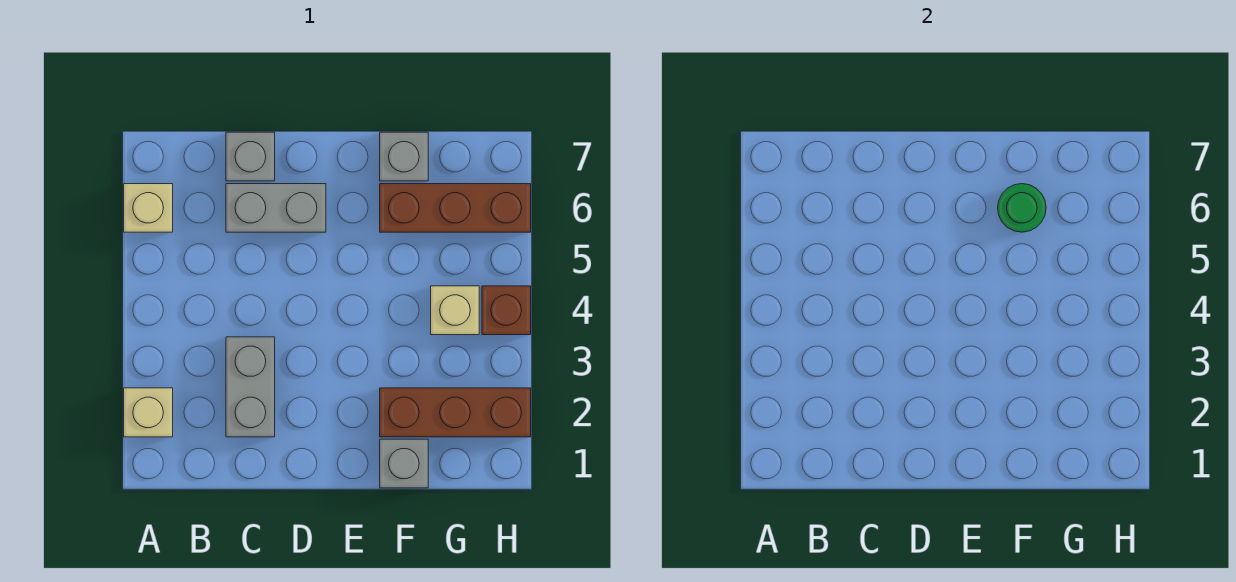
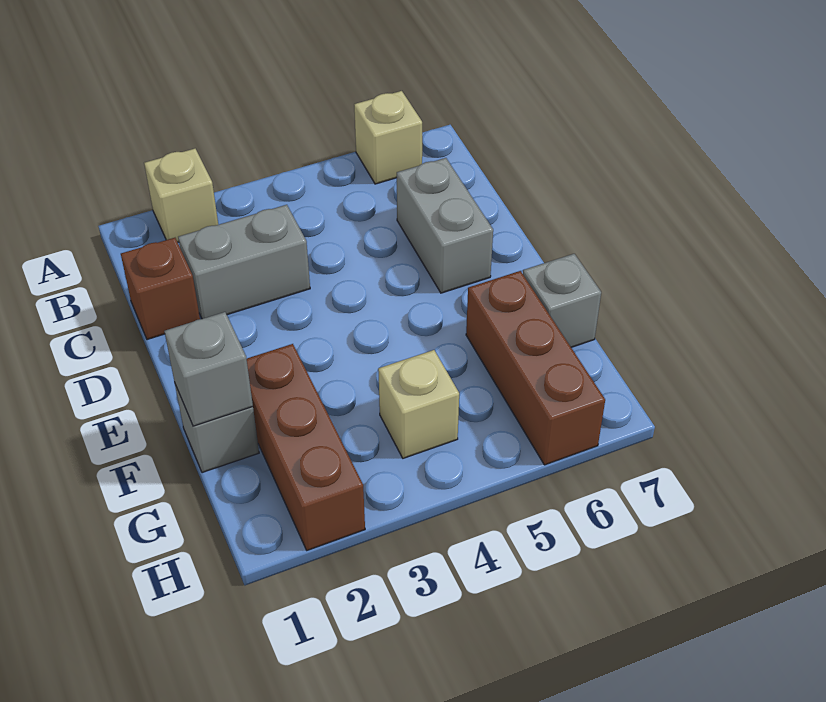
grey brick C7 level 1 -> grey brick F1 level 2
green round brick F6 level 2 -> none
brown brick H4 level 1 -> brown brick C1 level 1

